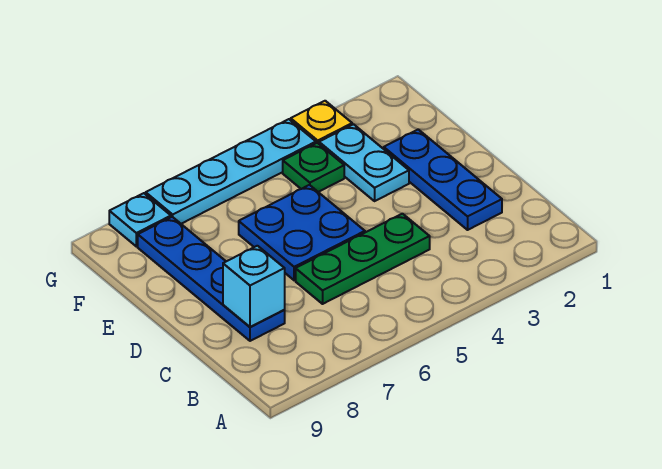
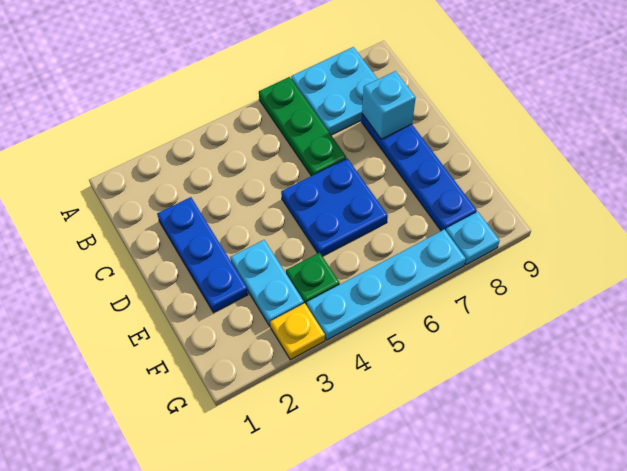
none -> cyan plate A7:B8 level 1
green plate C4:C6 level 1 -> green plate A6:C6 level 1

